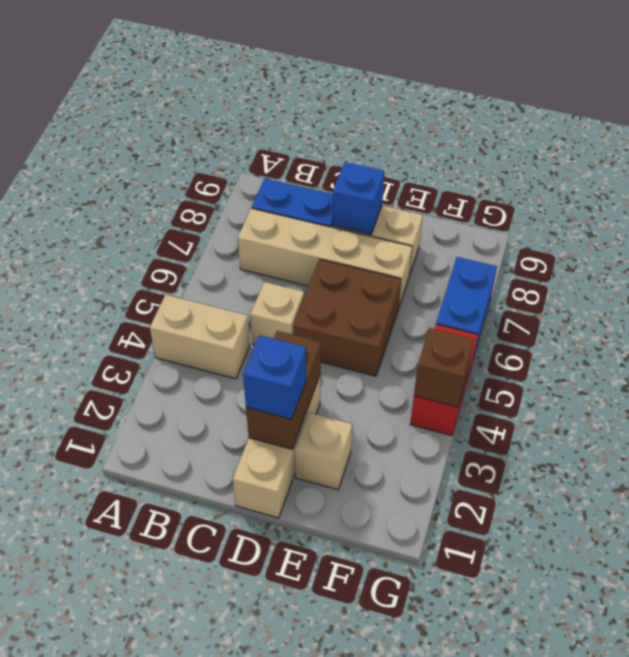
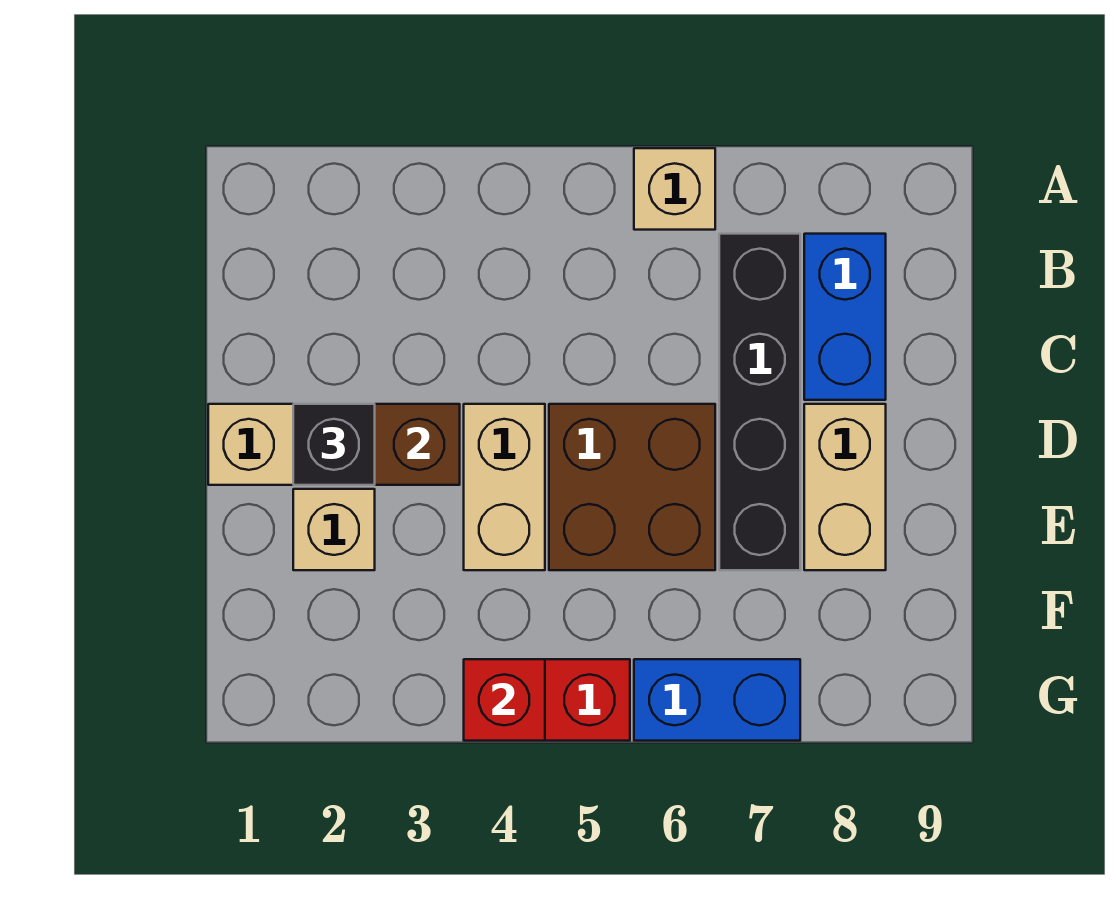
tan brick A4:B4 level 1 -> tan brick D4:E4 level 1
tan brick B7:E7 level 1 -> black brick B7:E7 level 1
tan brick C5 level 1 -> tan brick A6 level 1
blue brick D2 level 3 -> black brick D2 level 3
blue brick D8 level 2 -> none
brown brick G4 level 2 -> red brick G4 level 2

